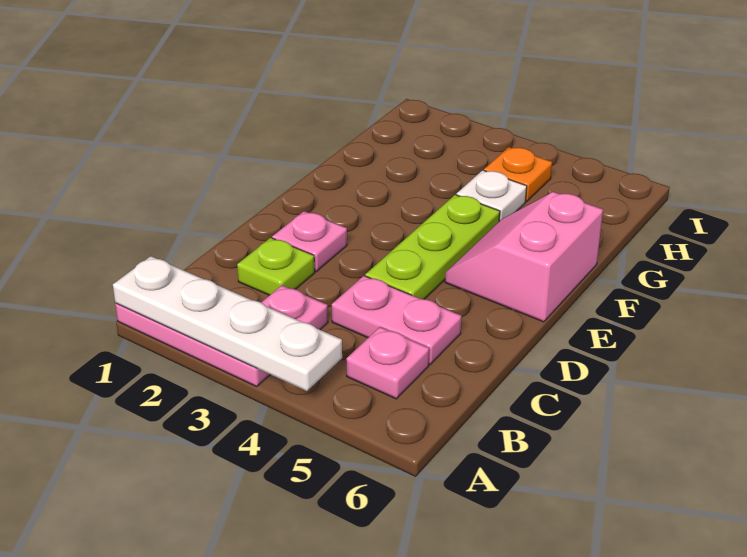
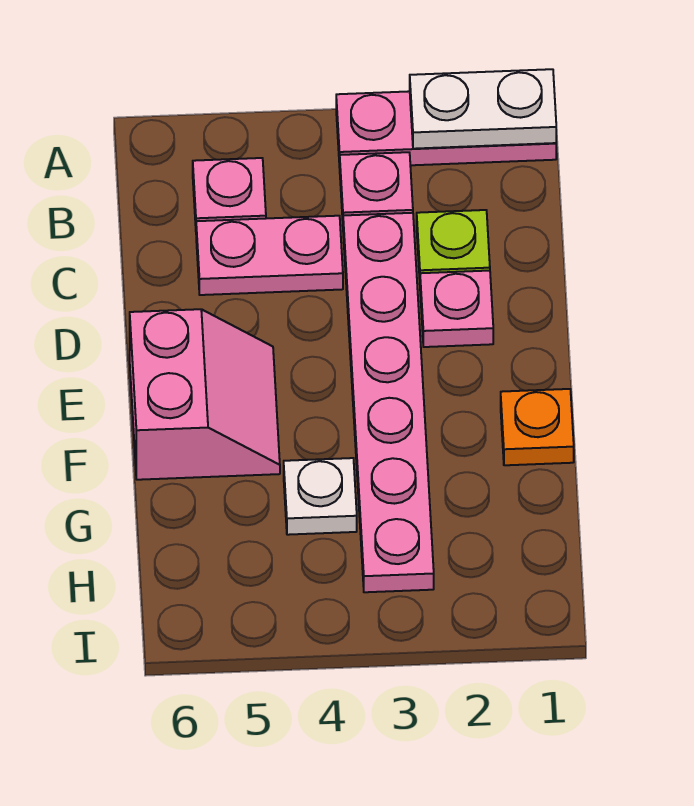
white plate A1:A4 level 2 -> white plate A1:A2 level 2
none -> pink plate C3:H3 level 1
lime plate D4:F4 level 1 -> none
orange plate H4 level 1 -> orange plate F1 level 1

